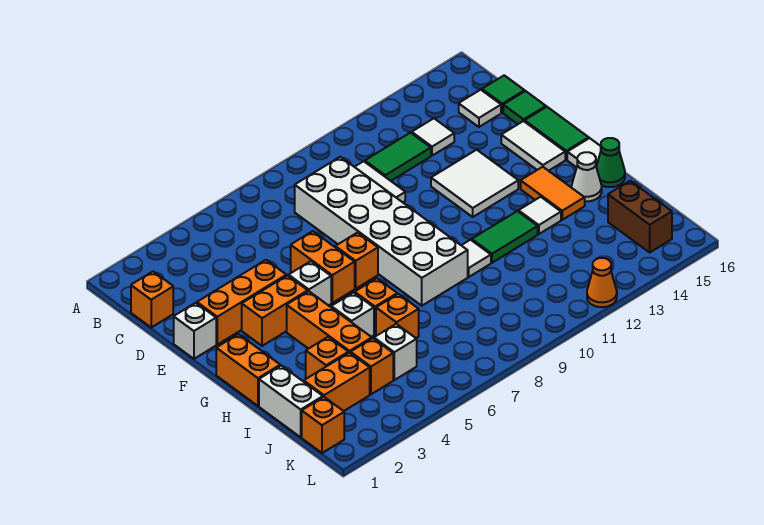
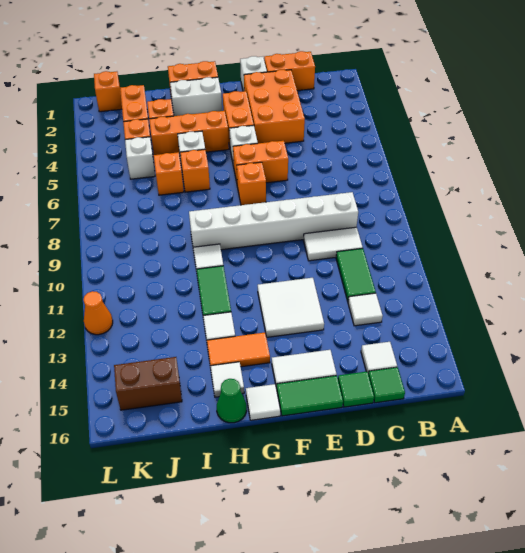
orange brick C1 level 1 -> orange brick C1:D1 level 1
white brick C8:H9 level 1 -> white brick C9:H9 level 1
orange brick E2:E4 level 1 -> orange brick D2:E4 level 1
white cone H15 level 1 -> white tile H15 level 1
white brick I1:J1 level 1 -> white brick G2:H2 level 1

